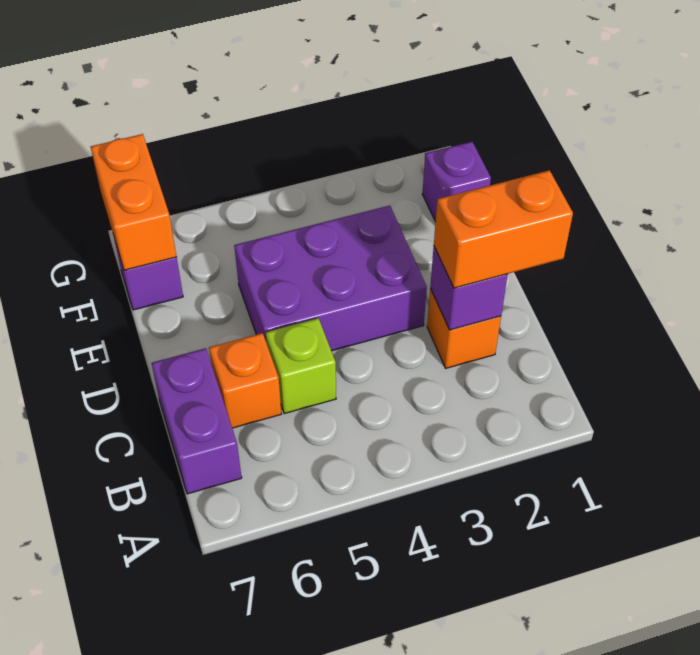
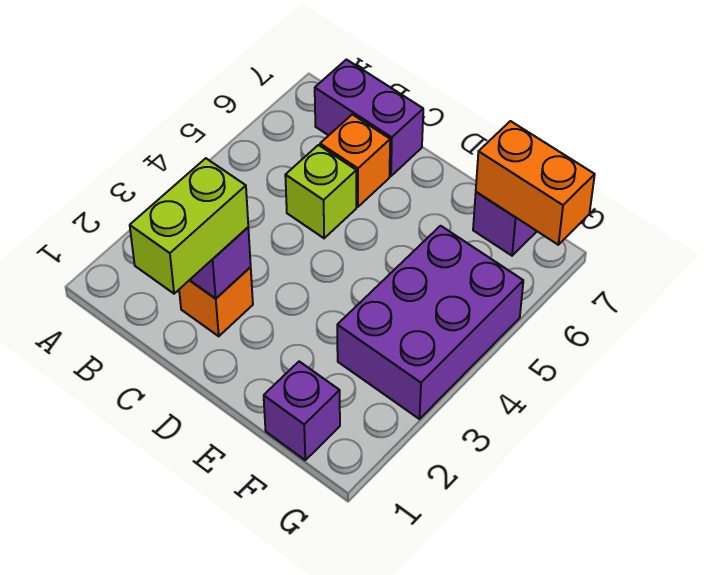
orange brick C1:C2 level 3 -> lime brick C1:C2 level 3
purple brick D3:E5 level 1 -> purple brick F3:G5 level 1

